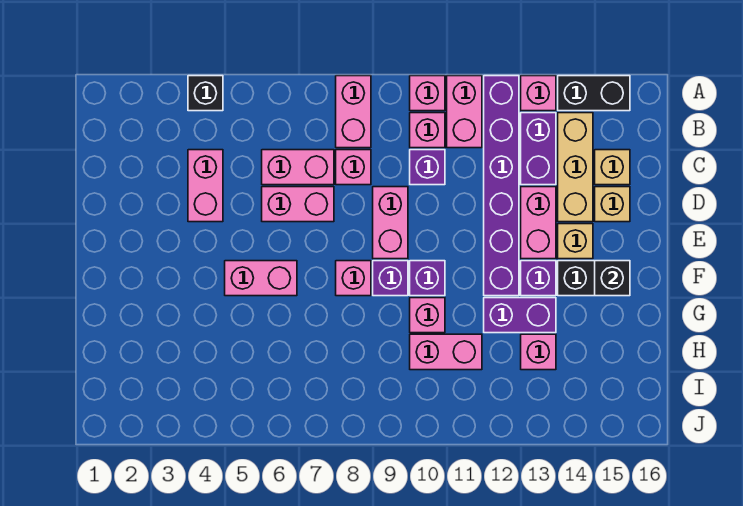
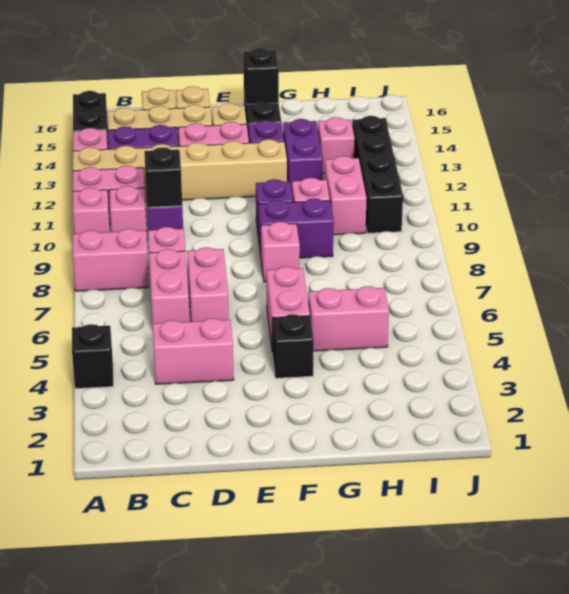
purple brick A12:F12 level 1 -> tan brick A12:F12 level 1
none -> black brick C10 level 2
pink brick D9:E9 level 1 -> pink brick G5:H5 level 1
none -> black brick F4 level 1
purple brick F9 level 1 -> purple brick F9:G9 level 1
none -> black brick I10:I13 level 1

